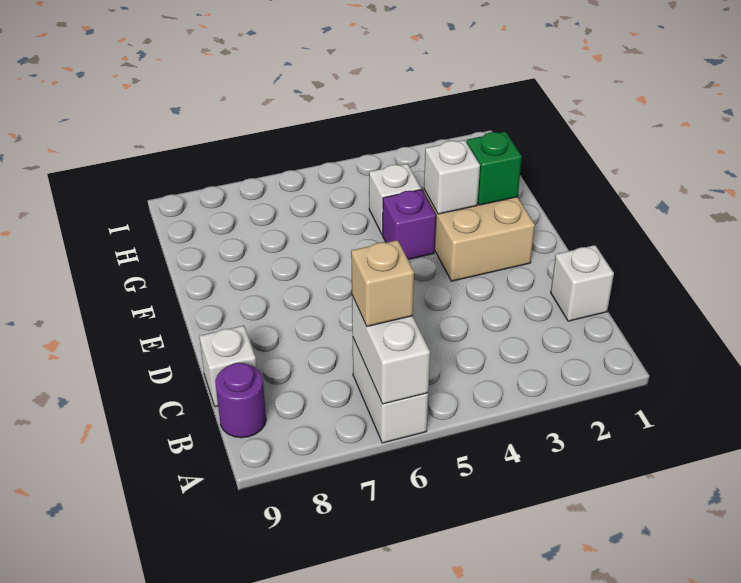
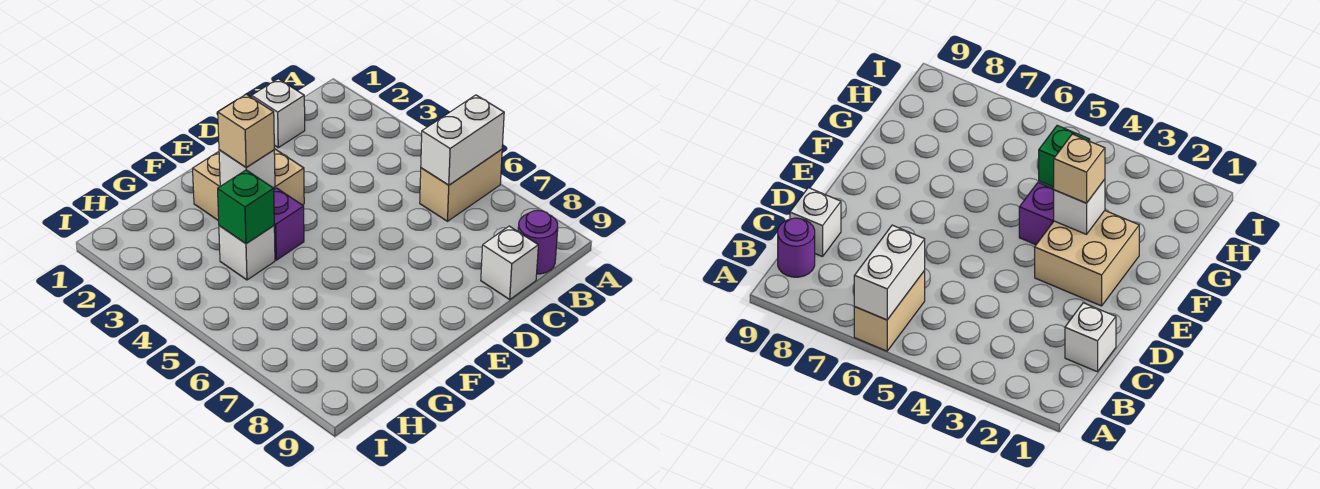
white brick A6:B6 level 1 -> tan brick A6:B6 level 1
tan brick B6 level 3 -> tan brick F3 level 3
green brick F2 level 2 -> green brick G4 level 2

